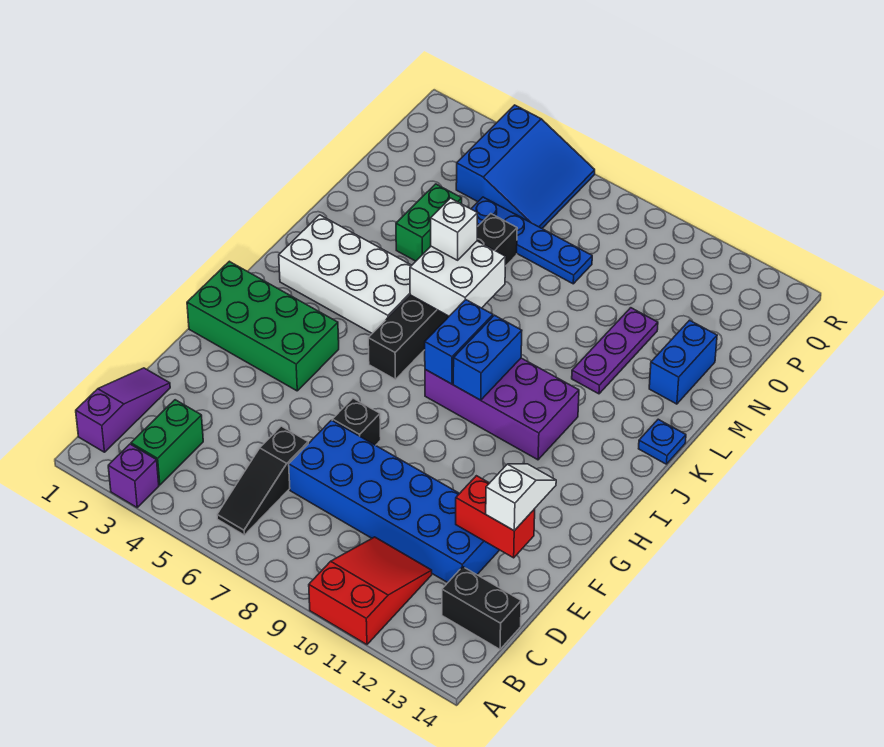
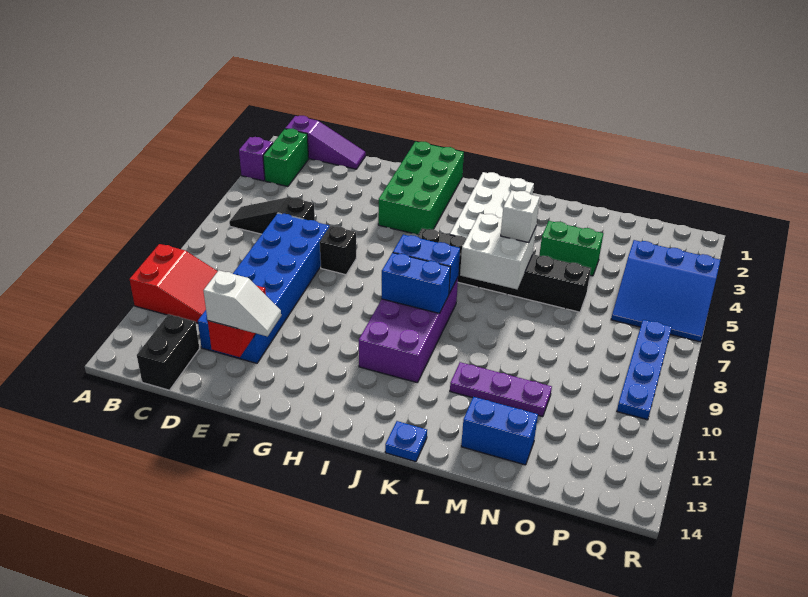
green brick B3:C3 level 1 -> green brick B2:B3 level 1
blue plate O5:O8 level 1 -> blue plate Q7:Q10 level 1

